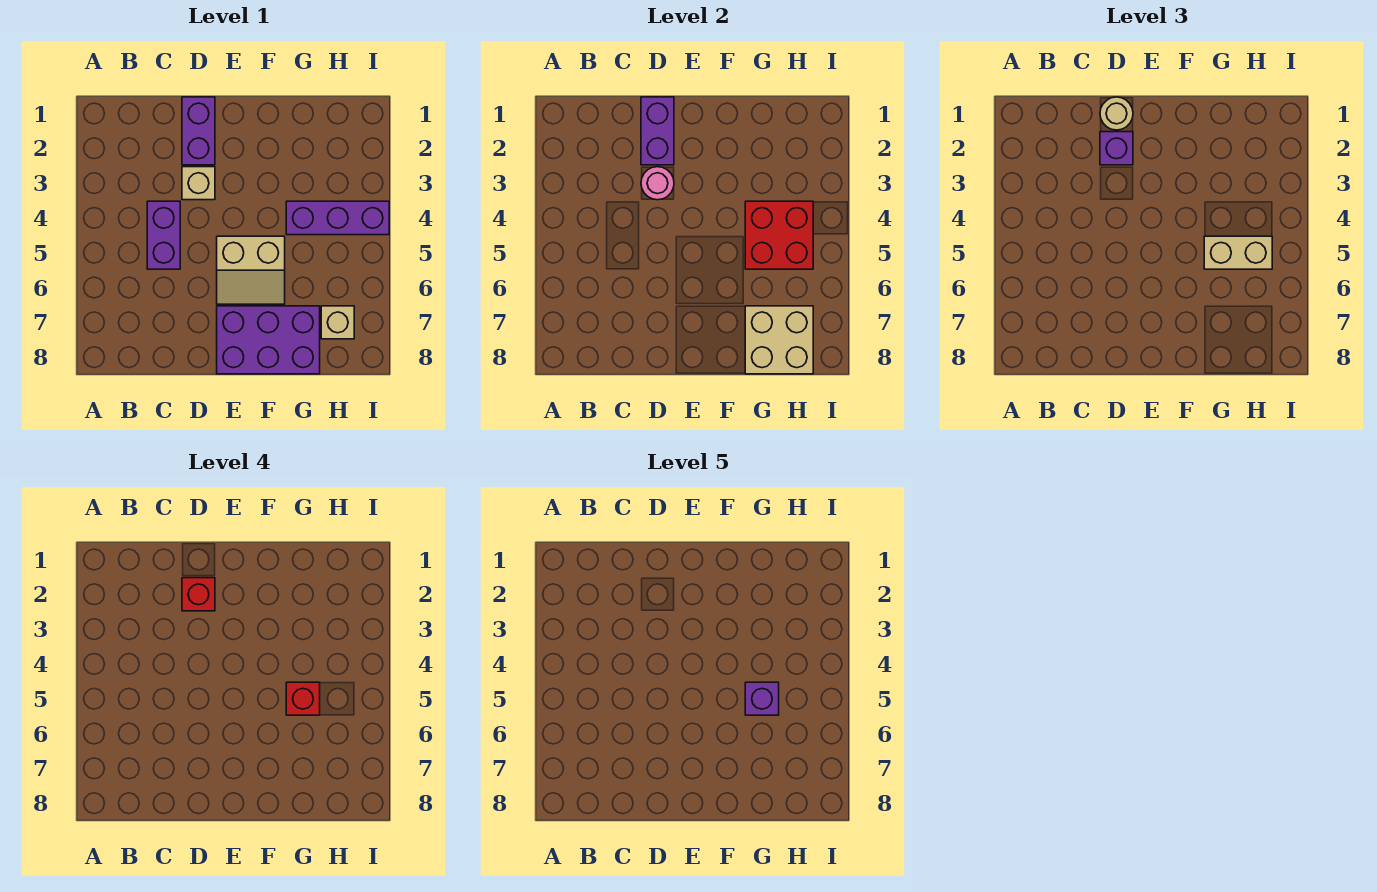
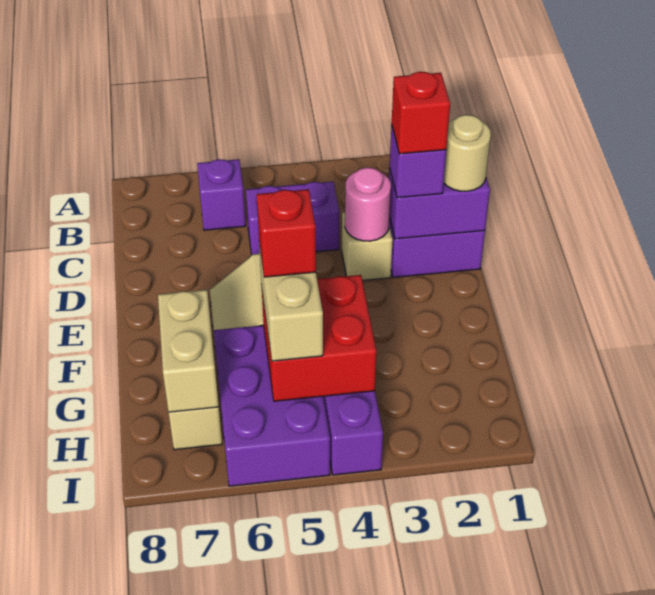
purple brick E7:G8 level 1 -> purple brick G5:I6 level 1
purple brick G5 level 5 -> purple brick B6 level 1
tan brick G7:H8 level 2 -> tan brick G7:H7 level 2

